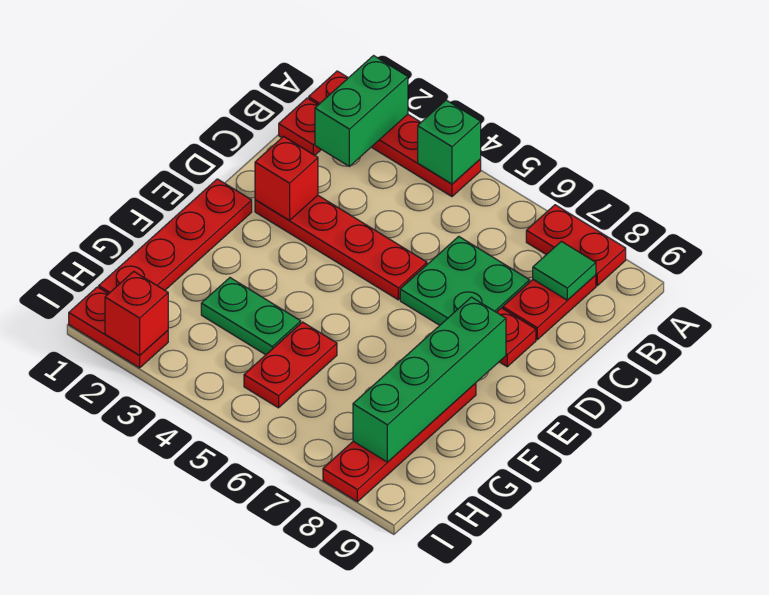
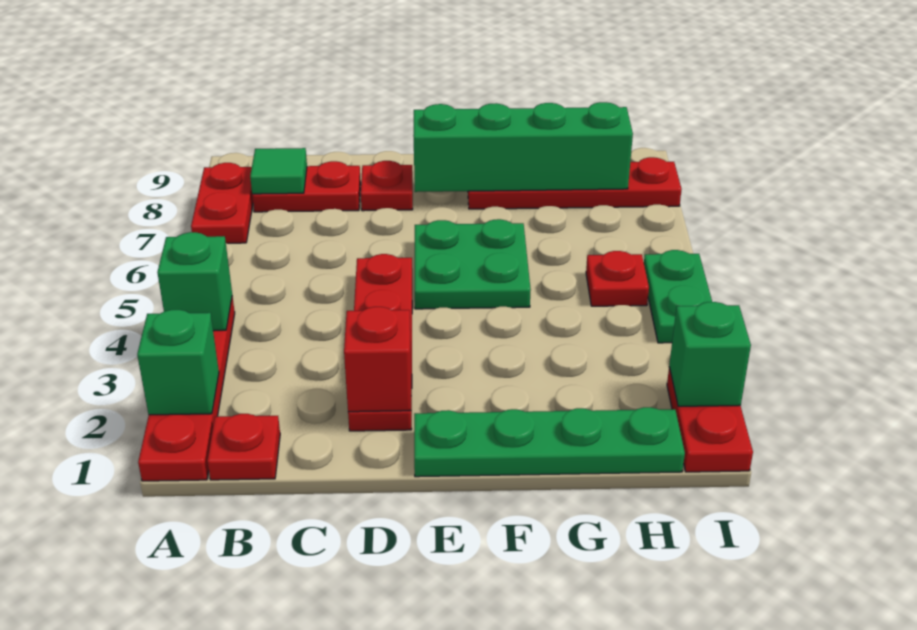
green brick A2:B2 level 2 -> green brick A2 level 2
green plate C6:D7 level 1 -> green plate E5:F6 level 1
red plate E1:H1 level 1 -> green plate E1:H1 level 1
green plate G3:G4 level 1 -> green plate I4:I5 level 1
red plate G5:H5 level 1 -> red plate H5 level 1
red brick I2 level 2 -> green brick I2 level 2

